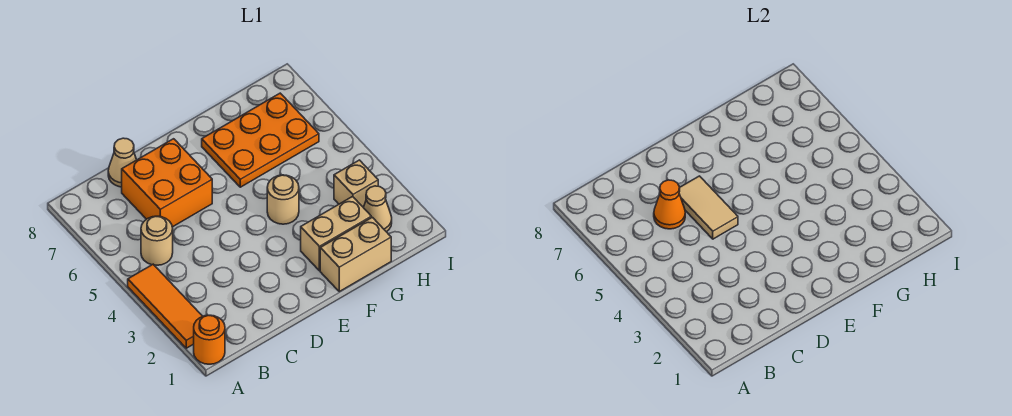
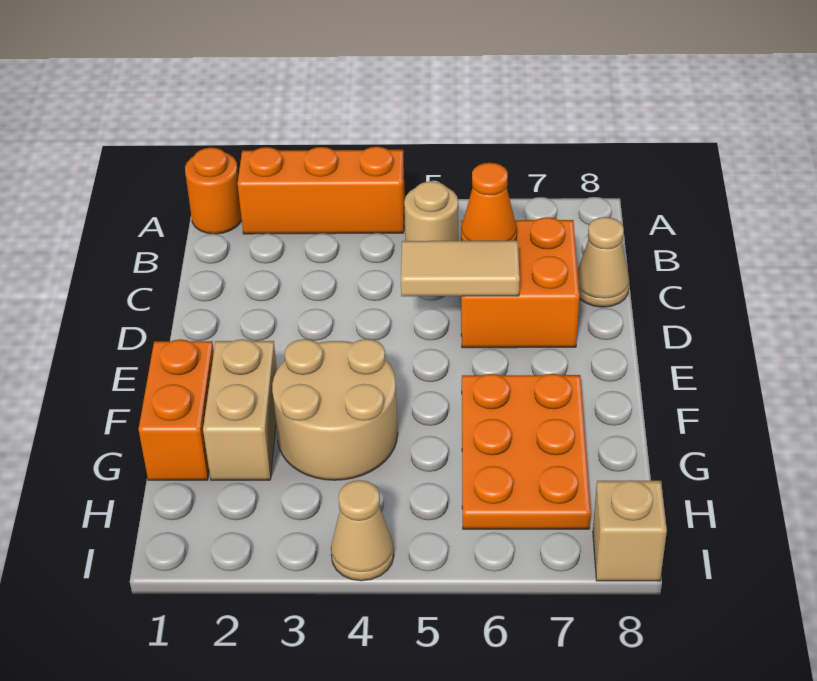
orange tile A2:A4 level 1 -> orange brick A2:A4 level 1
tan brick F1:G1 level 1 -> orange brick F1:G1 level 1
tan round brick F4 level 1 -> tan round brick F3:G4 level 1
tan cone H2 level 1 -> tan cone I4 level 1
tan brick H3 level 1 -> tan brick I8 level 1

